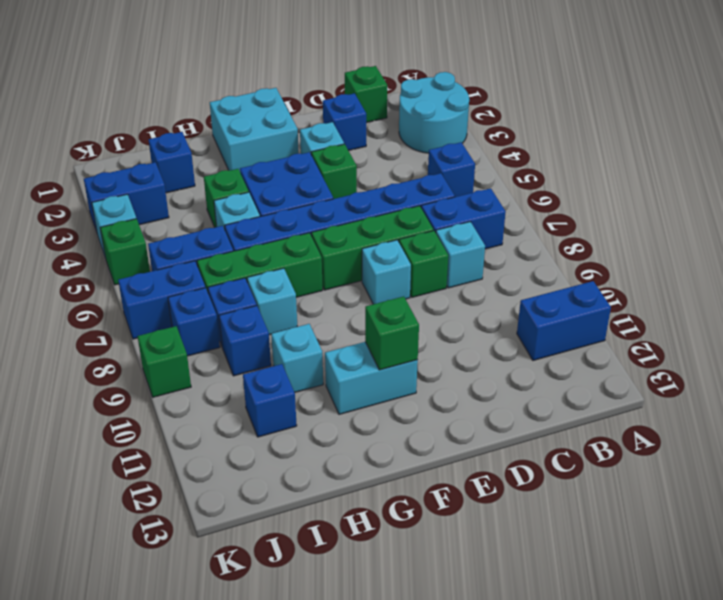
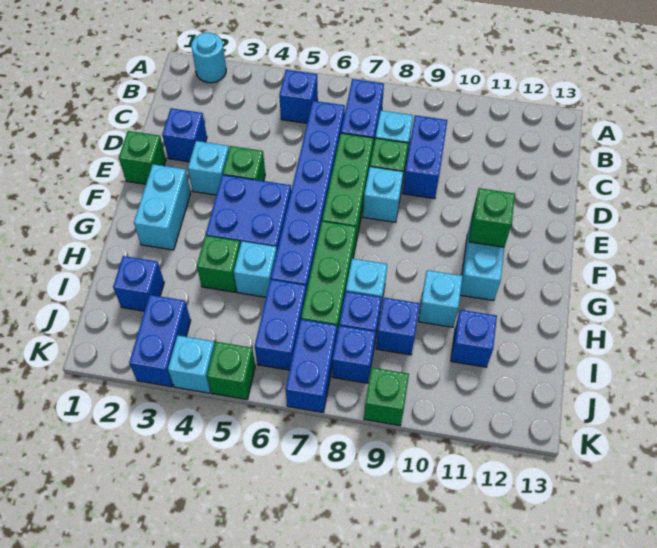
cyan round brick A2:B3 level 1 -> cyan round brick A2 level 1
blue brick A11:B11 level 1 -> blue brick C9:D9 level 1
green brick C1 level 1 -> green brick E1 level 1
cyan brick F1:G2 level 1 -> cyan brick F2:G2 level 1

